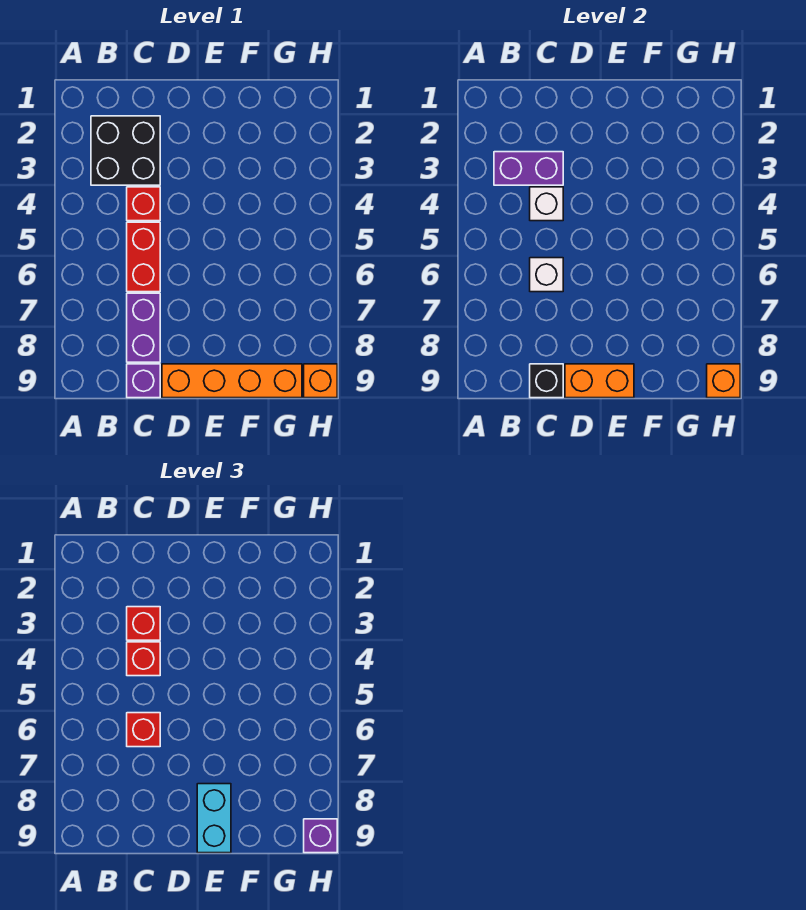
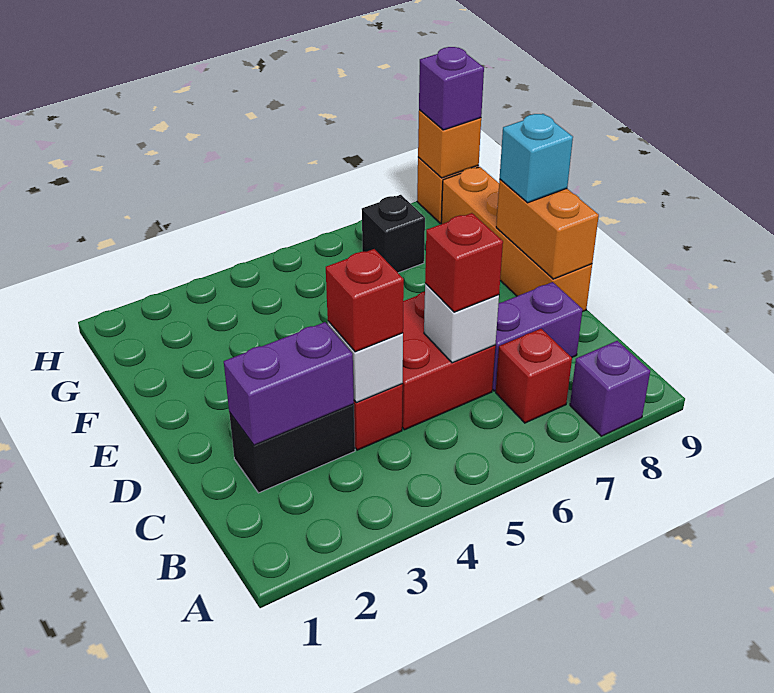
black brick B2:C3 level 1 -> black brick C2:C3 level 1
purple brick B3:C3 level 2 -> purple brick C2:C3 level 2
red brick C3 level 3 -> red brick B7 level 1
red brick C5:C6 level 1 -> red brick C5:D6 level 1
purple brick C9 level 1 -> purple brick A8 level 1
black brick C9 level 2 -> black brick G7 level 1
cyan brick E8:E9 level 3 -> cyan brick E9 level 3

